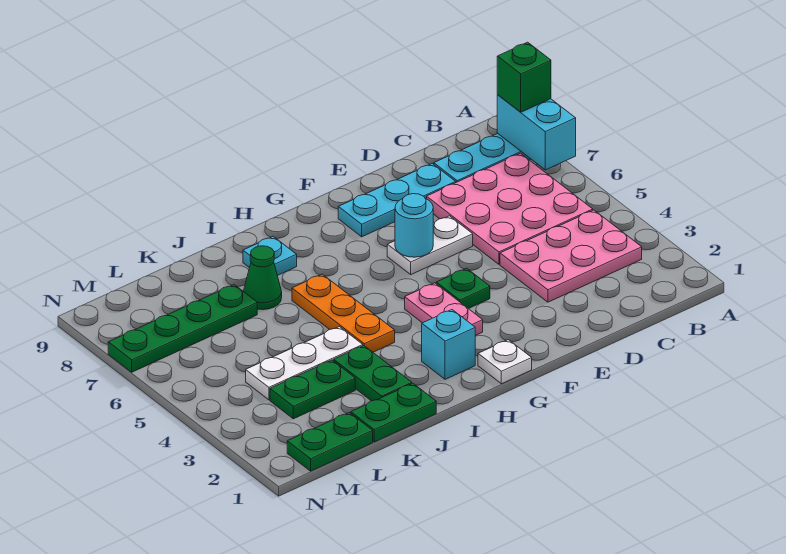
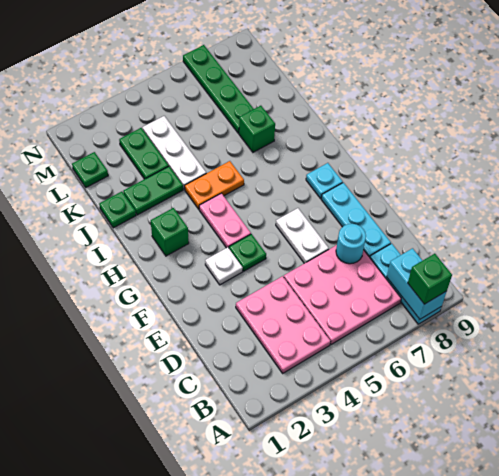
cyan brick A7:A8 level 2 -> cyan brick A8:B8 level 2
cyan round brick F6 level 2 -> cyan round brick D7 level 2
white plate G1 level 1 -> white plate F3 level 1
pink plate G3:G4 level 1 -> pink plate G4:H4 level 1
cyan brick H2 level 1 -> green brick H2 level 1
orange plate I4:I6 level 1 -> orange plate I4:I5 level 1
cyan plate I8 level 1 -> cyan plate G8 level 1
green plate J1:K1 level 1 -> green plate J1 level 1
green cone J7 level 1 -> green brick J7 level 1
green plate L1:M1 level 1 -> green plate L1 level 1

